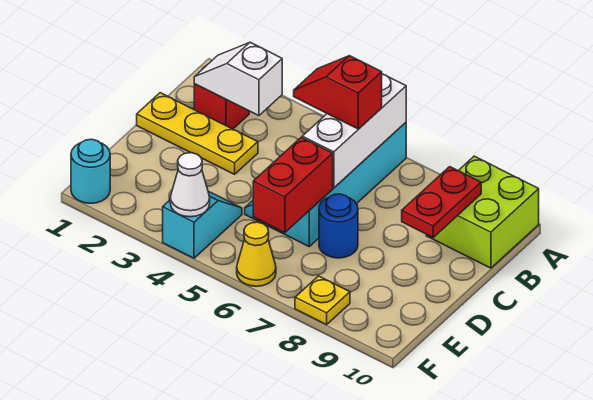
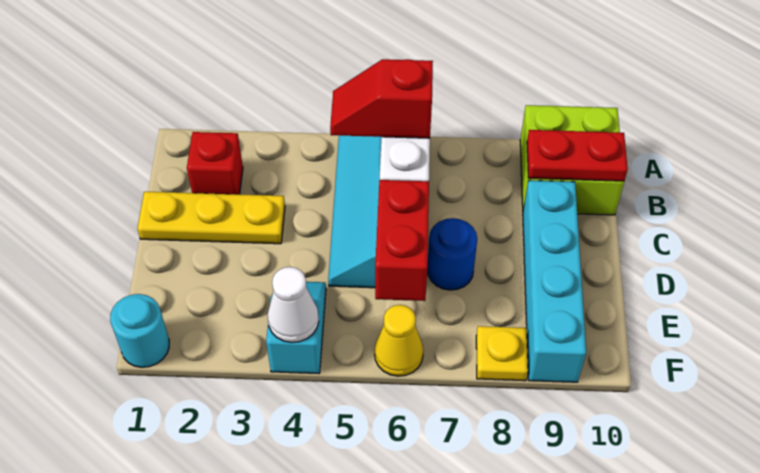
white slope B2:B3 level 2 top 3 -> none
red plate B9:C9 level 2 -> red plate B9:B10 level 2
none -> cyan brick C9:F9 level 1

